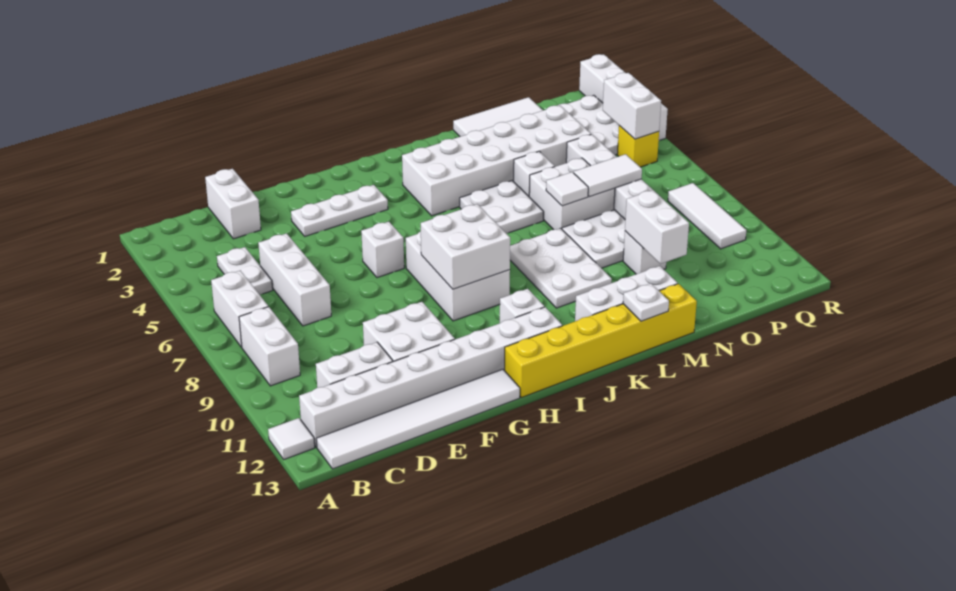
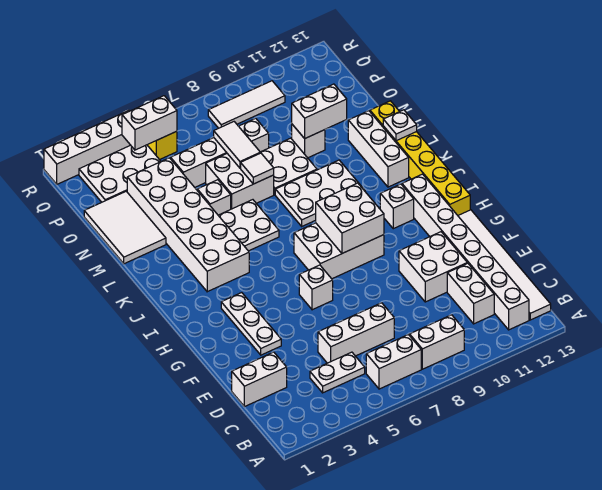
white tile A12 level 1 -> none

